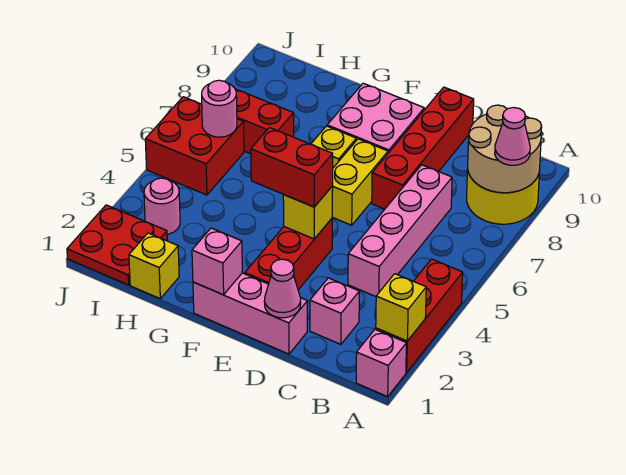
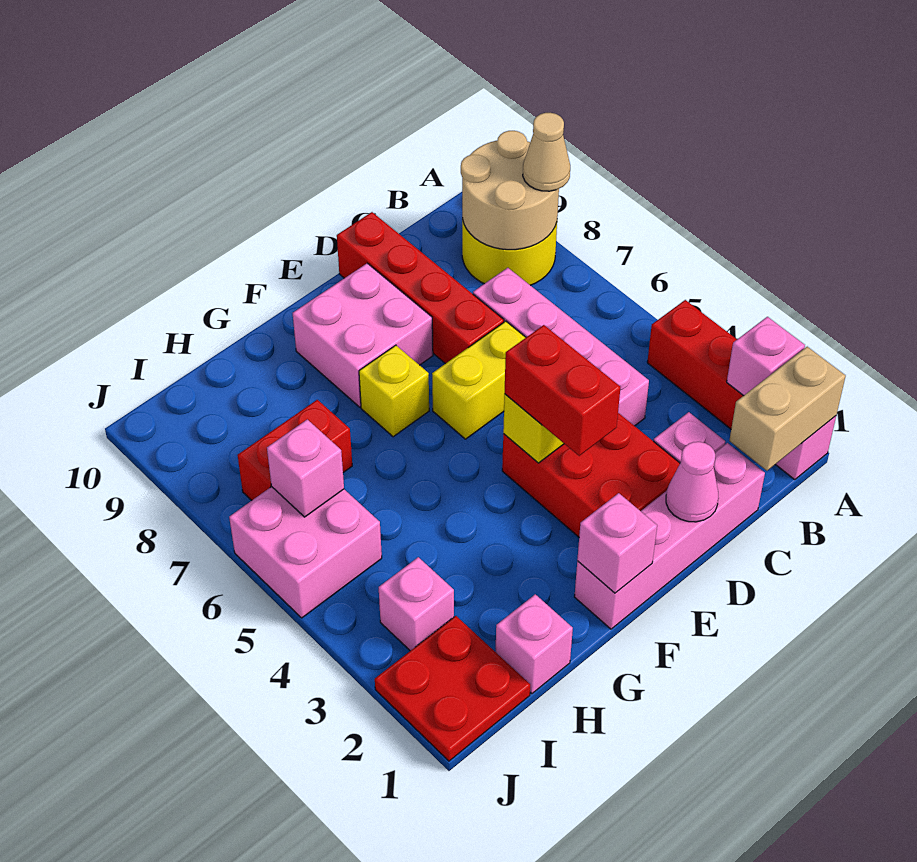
none -> tan brick A1:B1 level 2
yellow brick A2 level 2 -> pink brick A2 level 2
pink cone A8 level 3 -> tan cone A8 level 3
pink brick D1:F1 level 1 -> pink brick C1:F1 level 1
red brick E2:E4 level 1 -> red brick D2:E4 level 1
red brick E4:F4 level 3 -> red brick E3:E4 level 3
yellow brick E6:E7 level 1 -> yellow brick D6:E6 level 1
yellow brick H1 level 1 -> pink brick H1 level 1
pink round brick I3 level 1 -> pink brick I3 level 1
red brick I5:J6 level 1 -> pink brick I5:J6 level 1
pink round brick I6 level 2 -> pink brick I6 level 2

